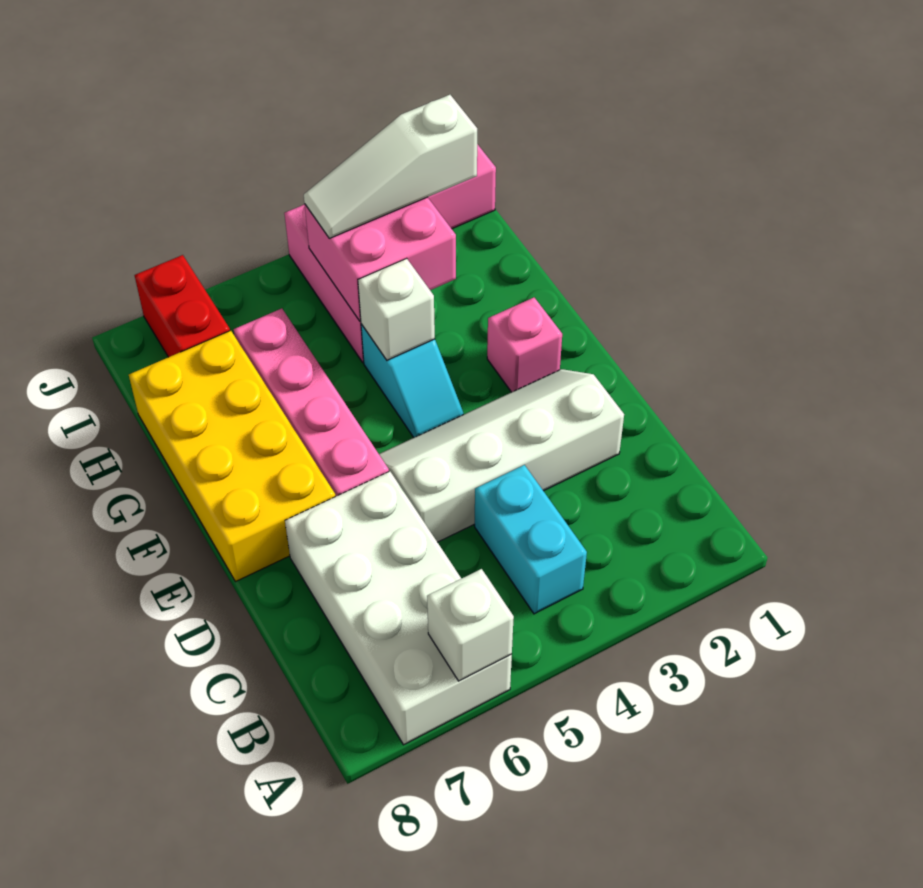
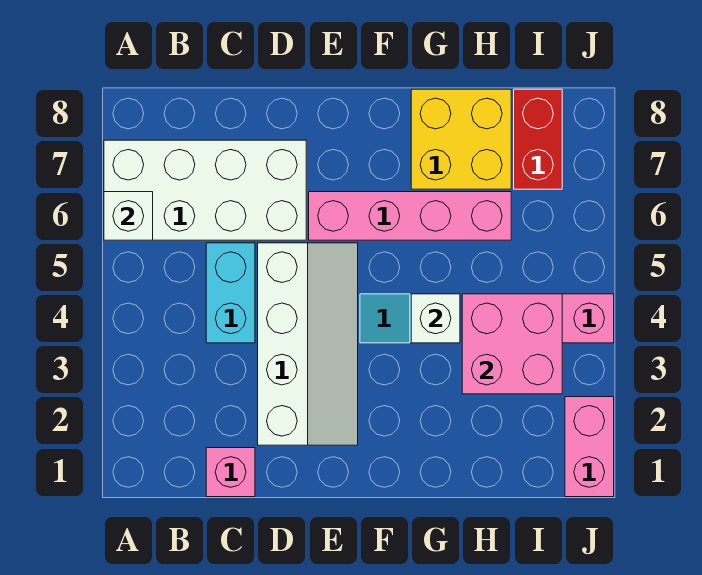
cyan brick B4:C4 level 1 -> cyan brick C4:C5 level 1
yellow brick E7:H8 level 1 -> yellow brick G7:H8 level 1
pink brick F2 level 1 -> pink brick C1 level 1
white slope I2:I4 level 3 top 2 -> none
red brick I7:J7 level 1 -> red brick I7:I8 level 1

